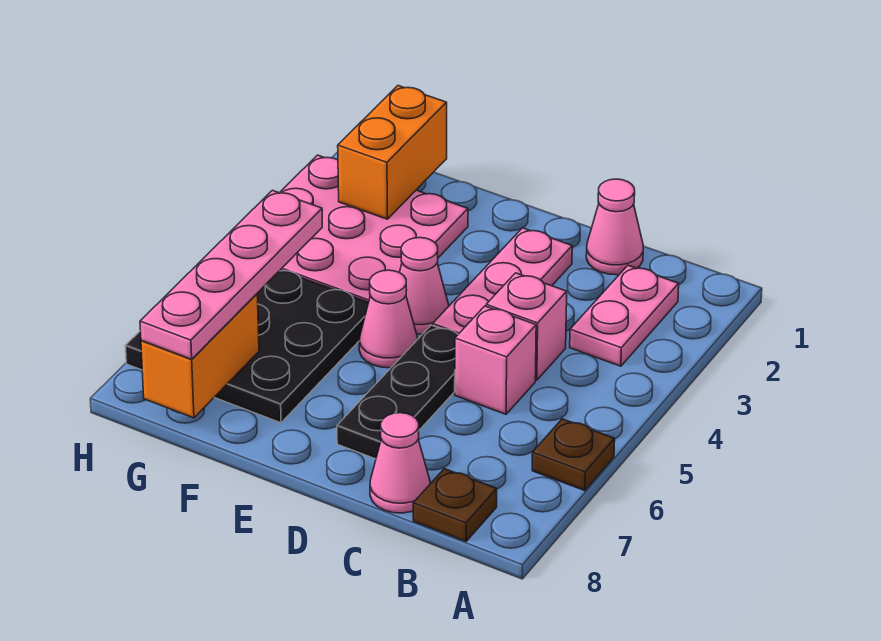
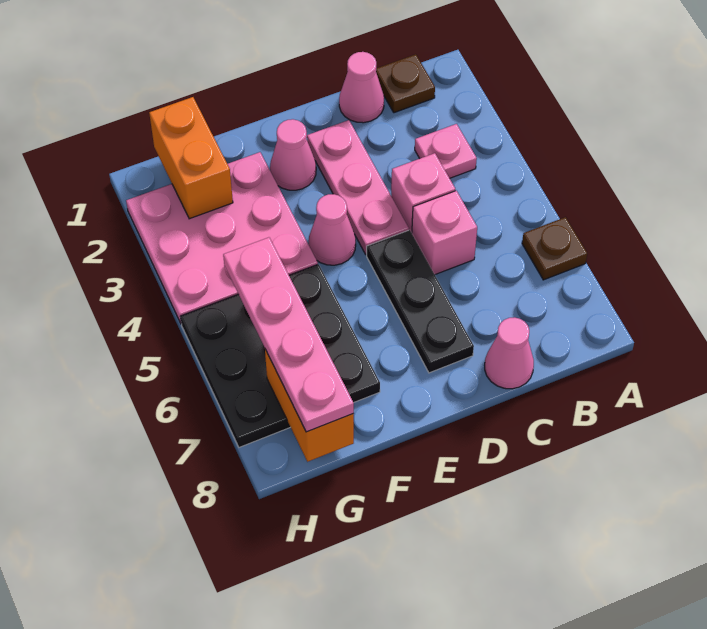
pink plate B2:B3 level 1 -> pink plate B3 level 1
brown plate B8 level 1 -> brown plate B1 level 1
pink cone E5 level 1 -> pink cone E2 level 1

